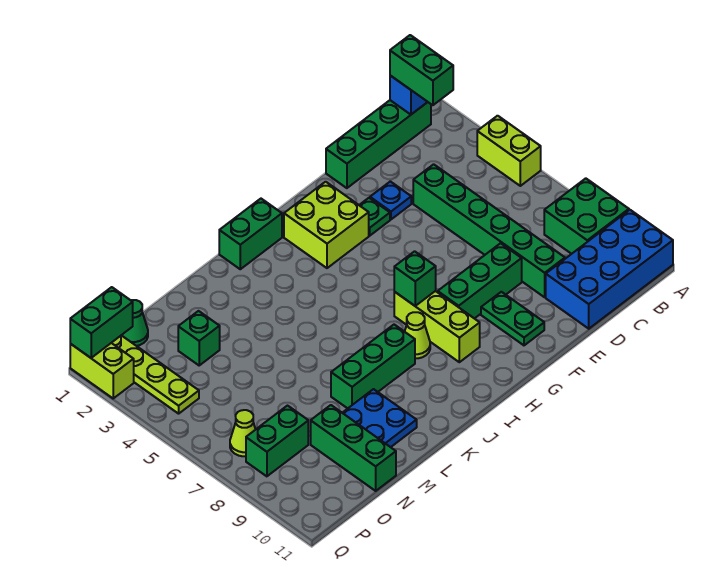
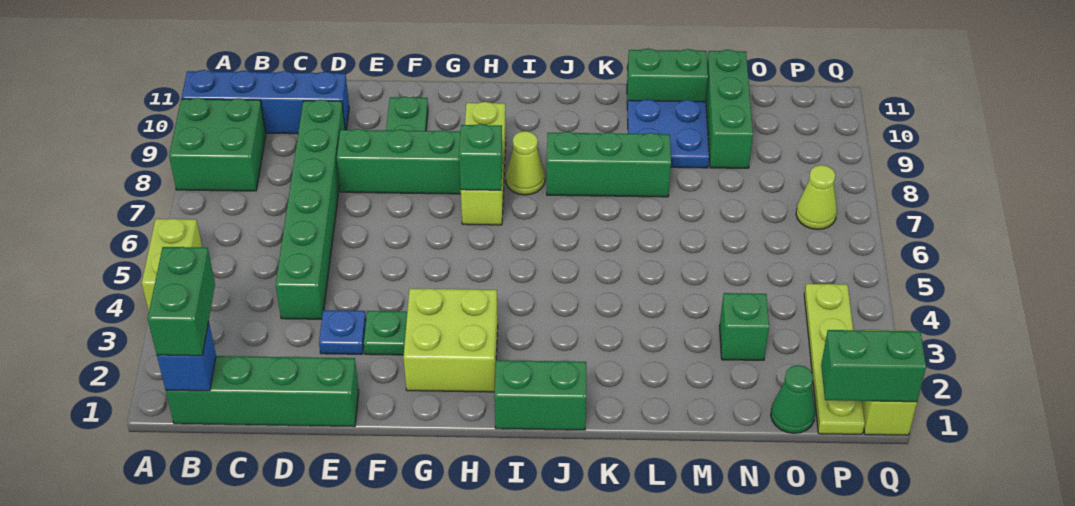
blue brick A10:D11 level 1 -> blue brick A10:D10 level 1
green brick O8:P8 level 1 -> green brick L11:M11 level 1

